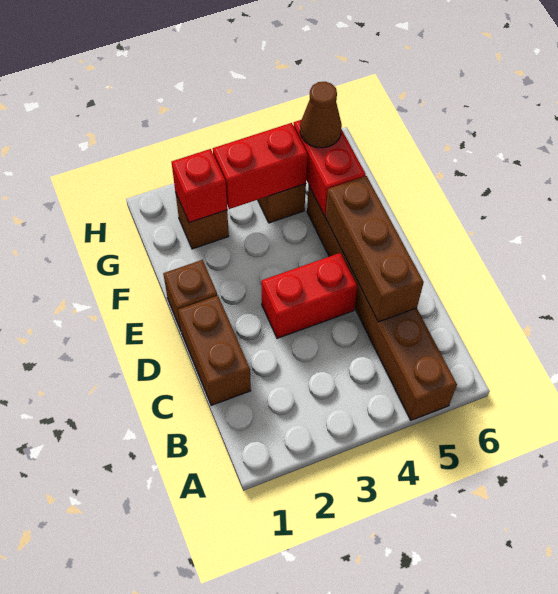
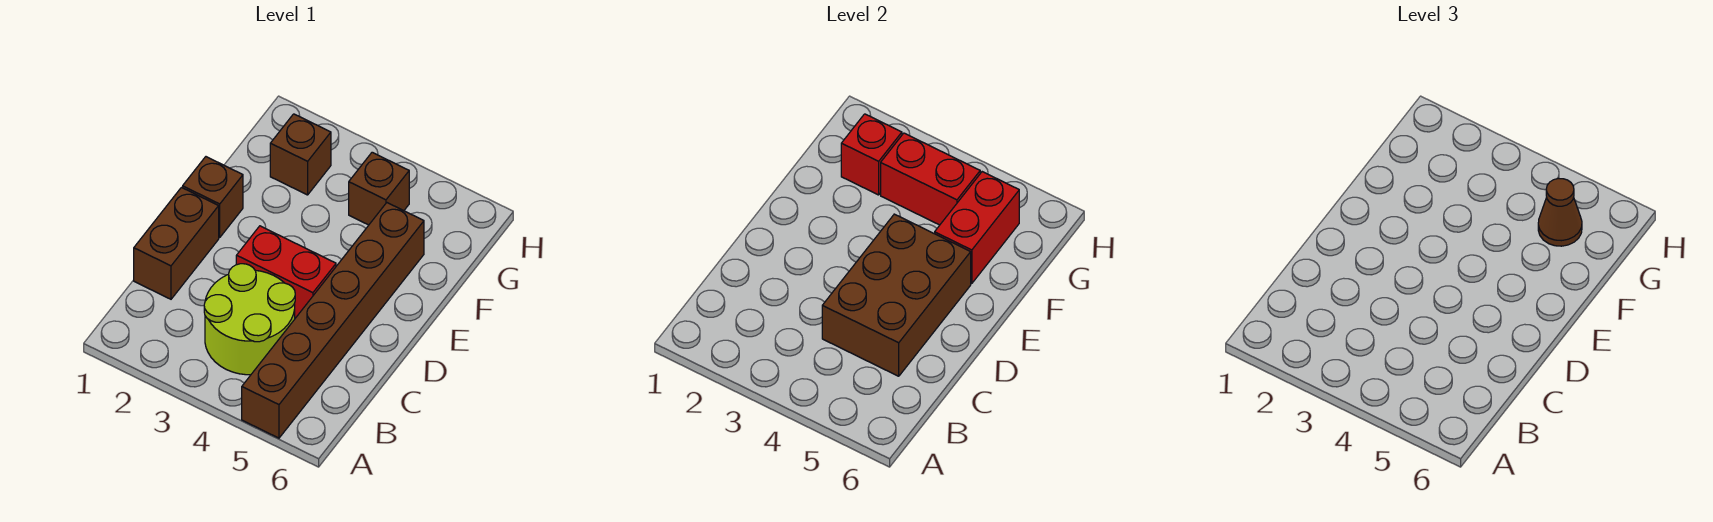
none -> lime round brick B3:C4 level 1
brown brick C5:E5 level 2 -> brown brick C4:E5 level 2

